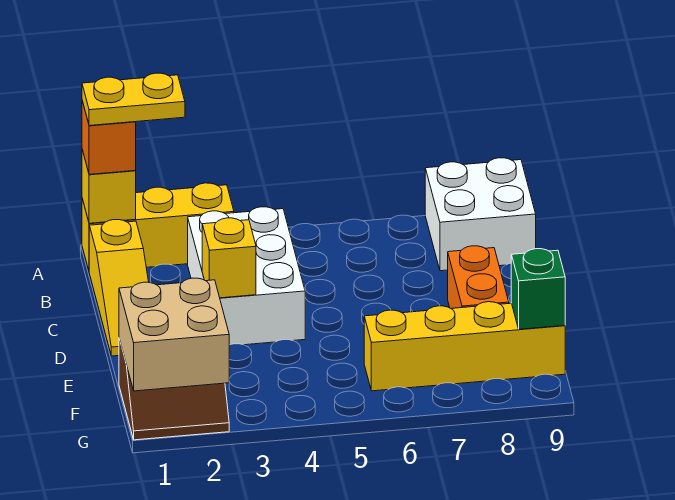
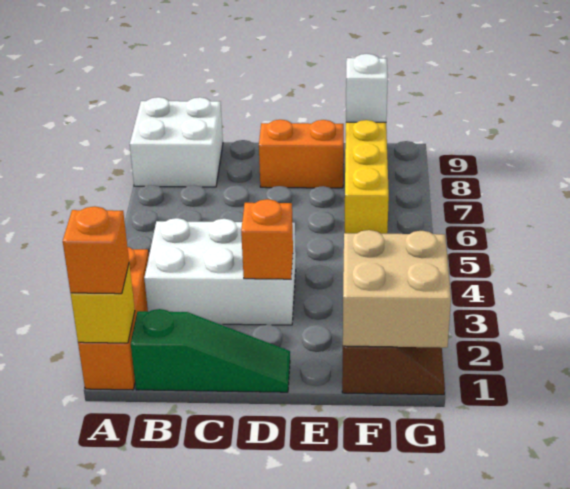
yellow brick A1:A3 level 1 -> orange brick A1:A3 level 1
yellow plate A1:A2 level 4 -> none
yellow slope B1:D1 level 1 top B -> green slope B1:D1 level 1 top B
yellow brick D3 level 2 -> orange brick D3 level 2
green brick F9 level 2 -> white brick F9 level 2

